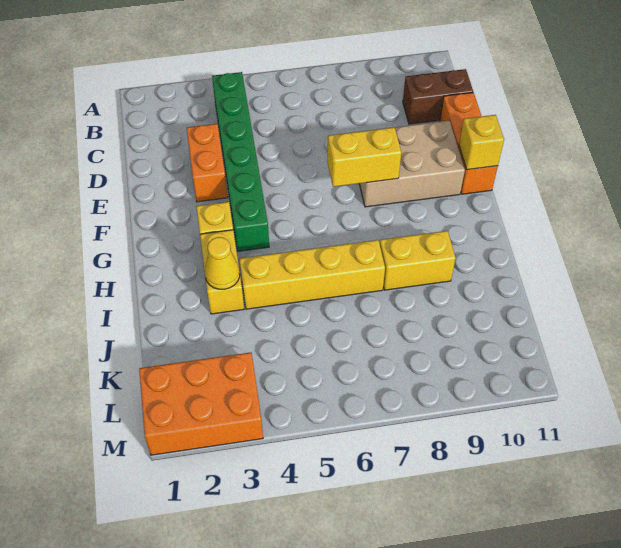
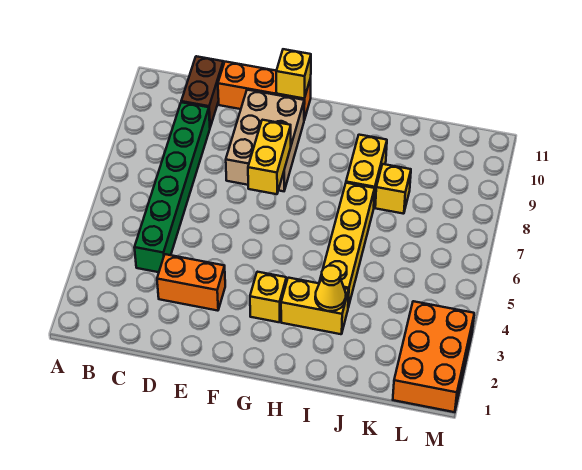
green brick B4:G4 level 1 -> green brick C4:C9 level 1
none -> yellow brick J8 level 1

